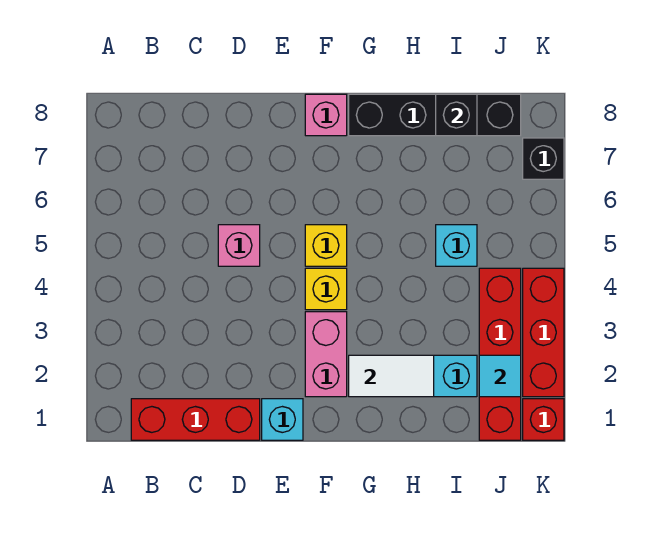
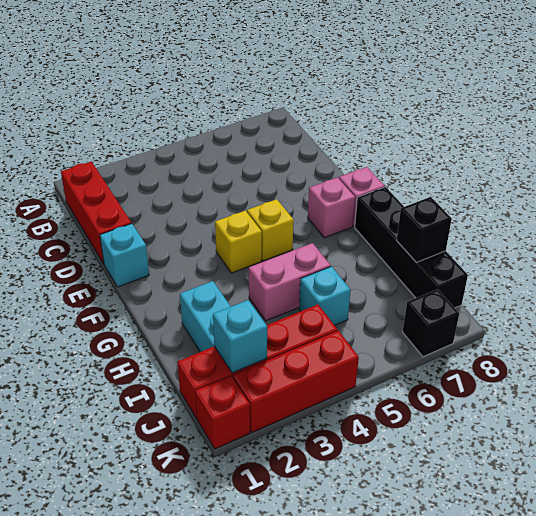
pink brick D5 level 1 -> pink brick F7 level 1
pink brick F2:F3 level 1 -> pink brick H4:H5 level 1
white tile G2:H2 level 2 -> none
cyan tile J2 level 2 -> cyan brick J2 level 2

